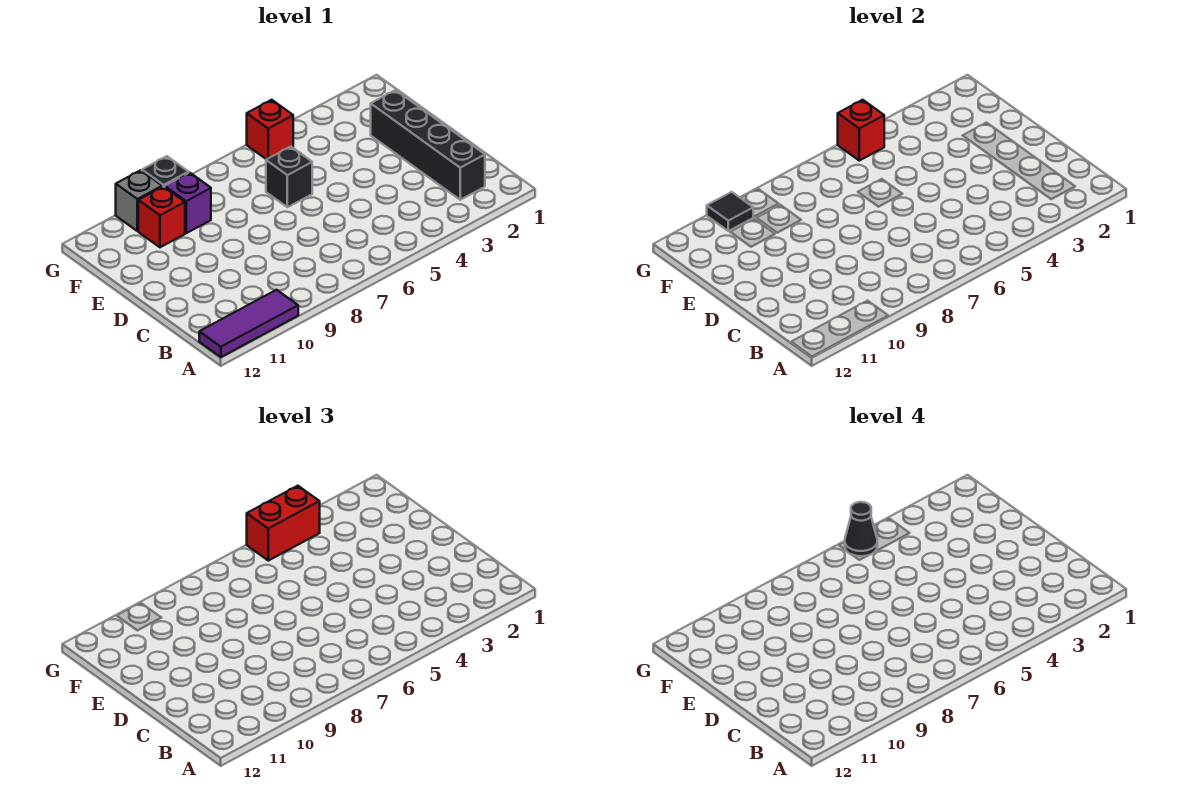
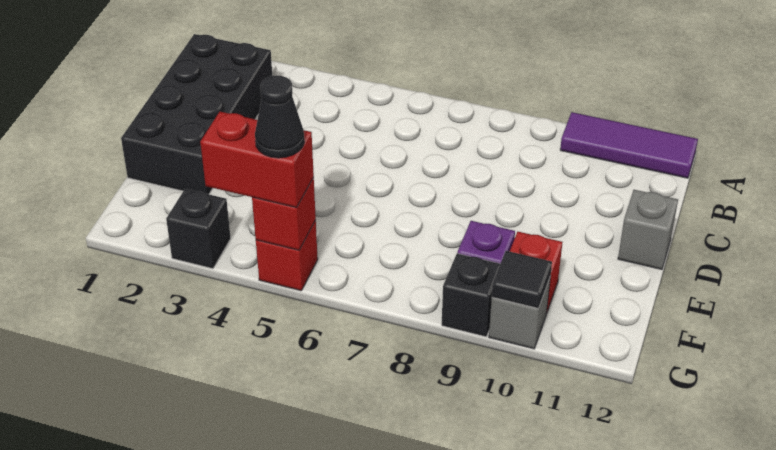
black brick B2:E2 level 1 -> black brick B1:E2 level 1
none -> grey brick D12 level 1
black brick E6 level 1 -> black brick G3 level 1

